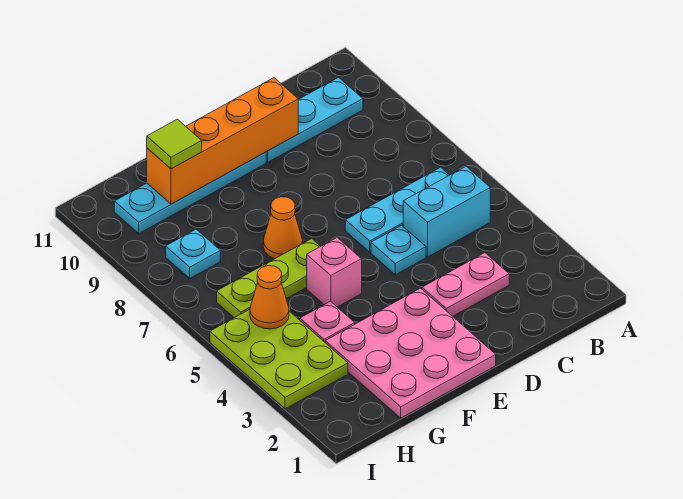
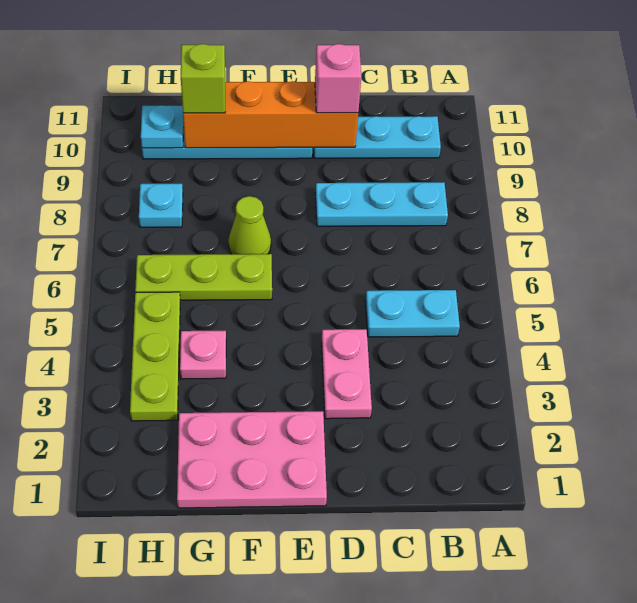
cyan brick B5:C5 level 1 -> cyan plate B5:C5 level 1
cyan plate B6:D6 level 1 -> cyan plate B8:D8 level 1
pink plate C3:D3 level 1 -> pink plate D3:D4 level 1
cyan plate D5 level 1 -> cyan plate H10 level 2
pink plate E1:G3 level 1 -> pink plate E1:G2 level 1
pink brick F5 level 1 -> pink brick D10 level 3
orange cone F7 level 1 -> lime cone F7 level 1
lime tile G10 level 3 -> lime brick G10 level 3
lime plate H3:I5 level 1 -> lime plate H3:H5 level 1
orange cone H5 level 2 -> none

